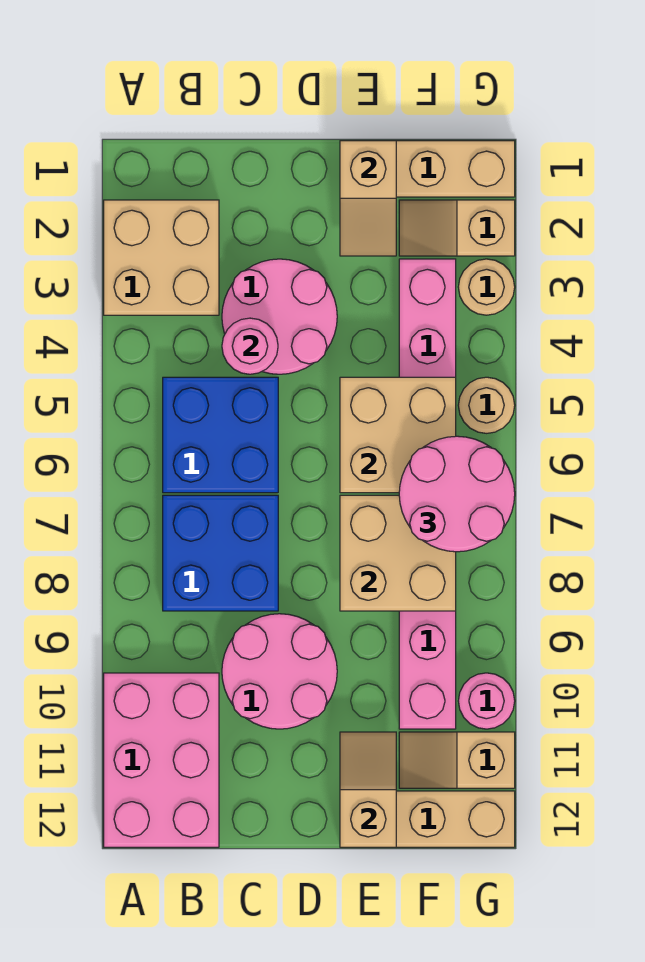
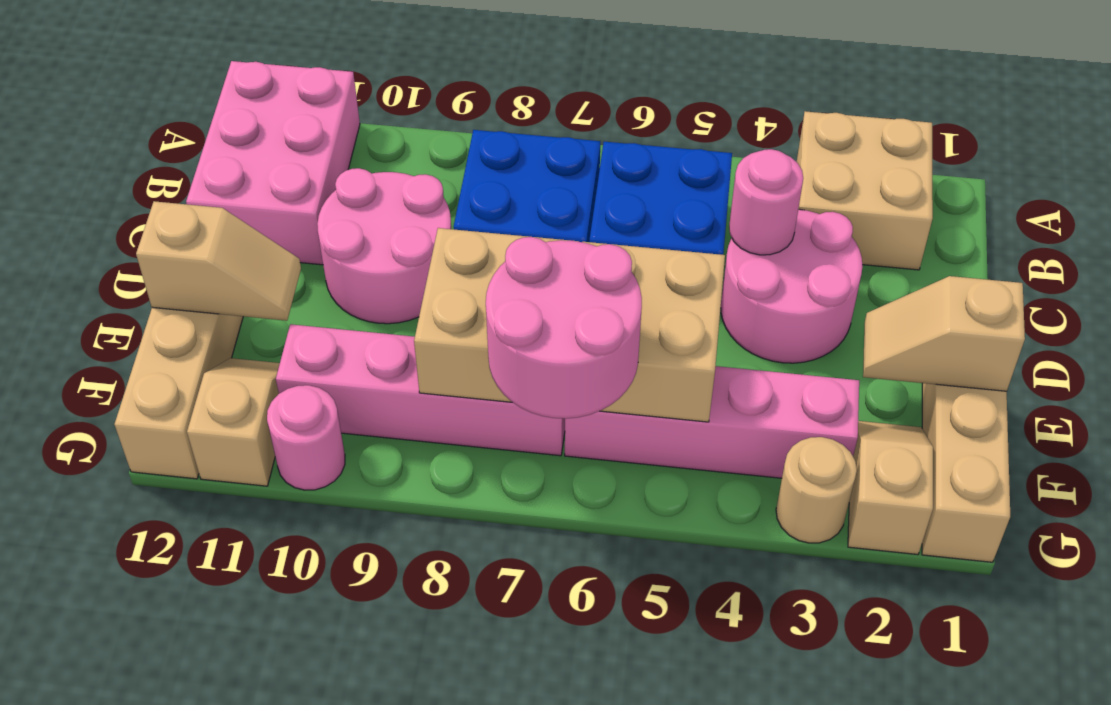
pink brick A10:B12 level 1 -> pink brick A11:C12 level 1
tan round brick G5 level 1 -> none

